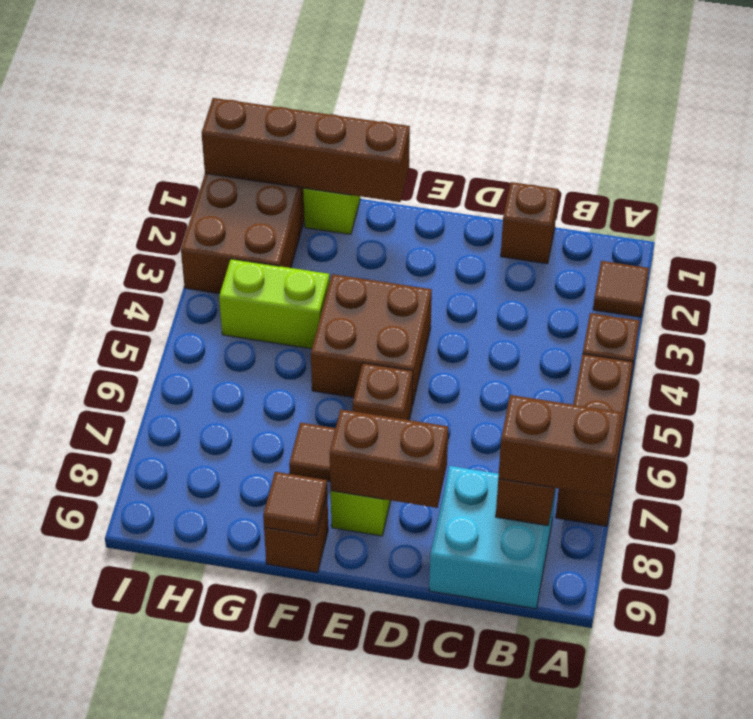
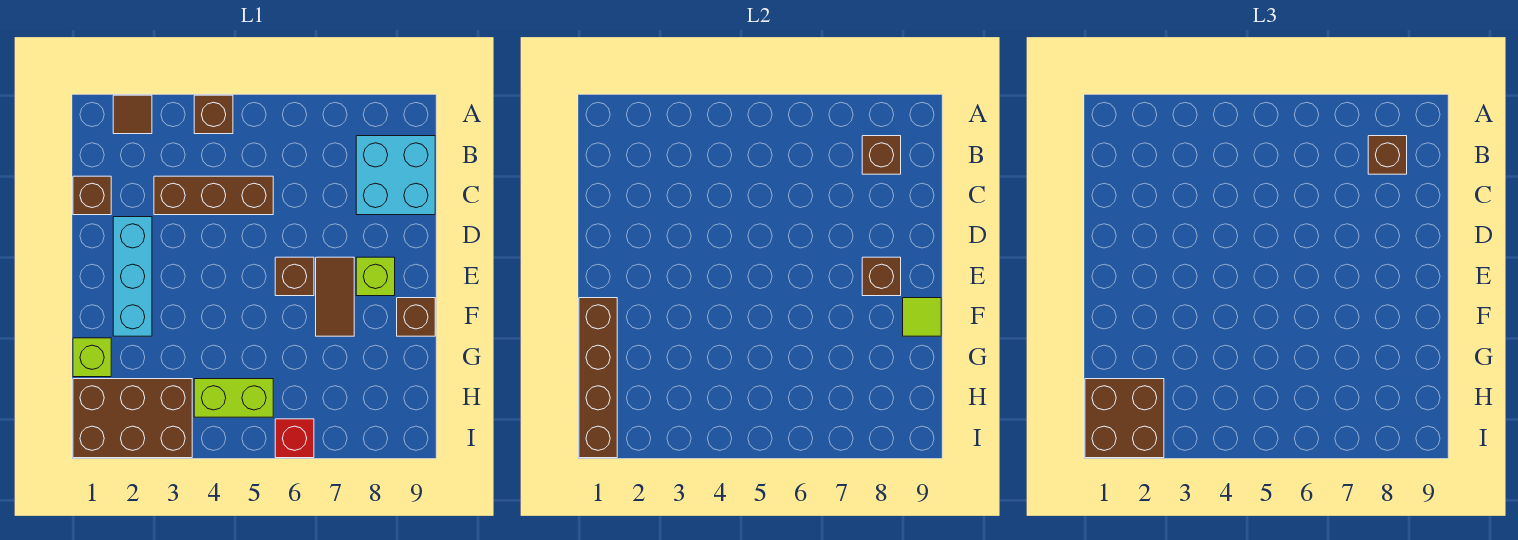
brown brick A5:A7 level 1 -> brown brick C3:C5 level 1
brown brick A8:B8 level 3 -> brown brick B8 level 3
none -> cyan brick D2:F2 level 1
brown brick D8:E8 level 2 -> brown brick E8 level 2
brown brick E4:F5 level 1 -> brown brick H1:I2 level 3
brown tile F9 level 2 -> lime tile F9 level 2
lime brick G4:H4 level 1 -> lime brick H4:H5 level 1
none -> red brick I6 level 1

